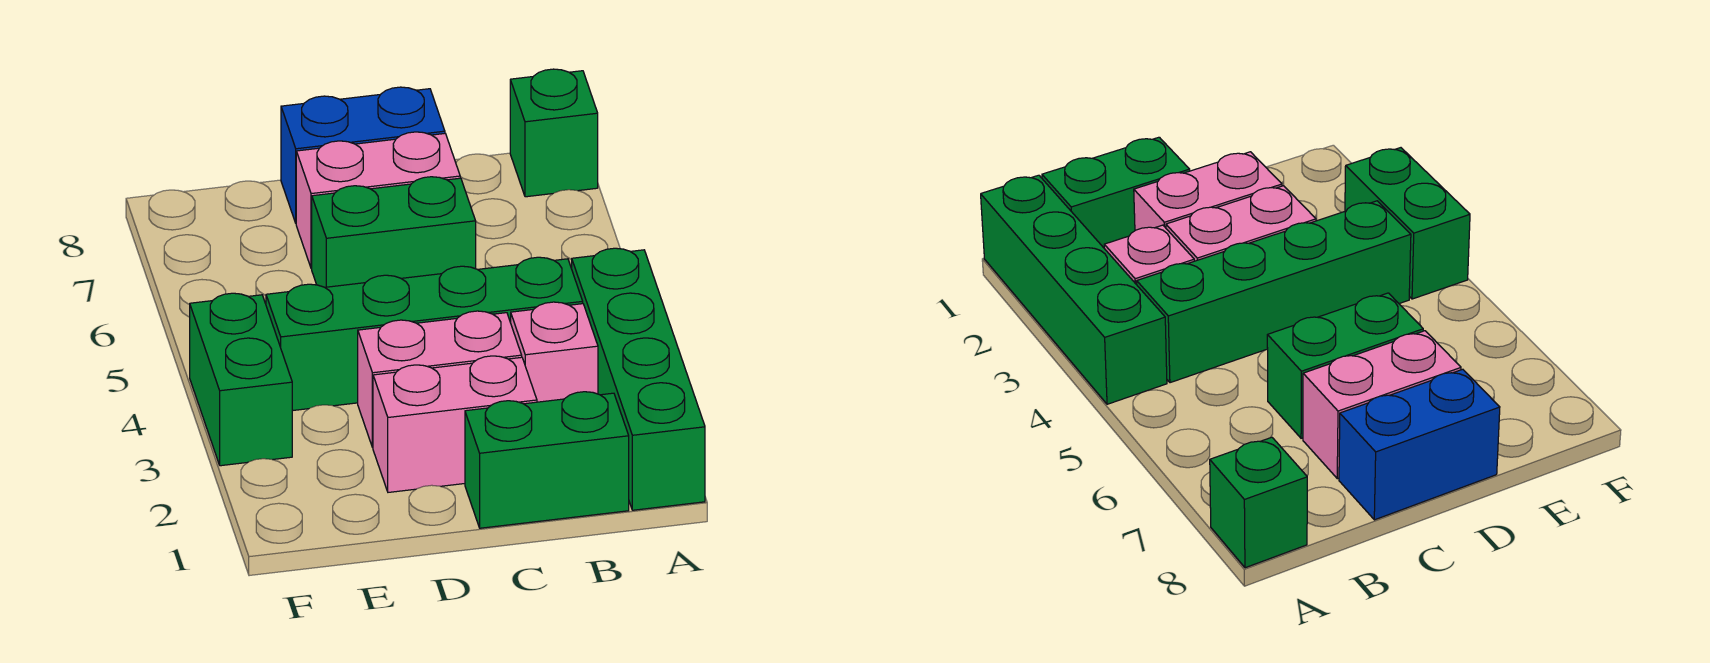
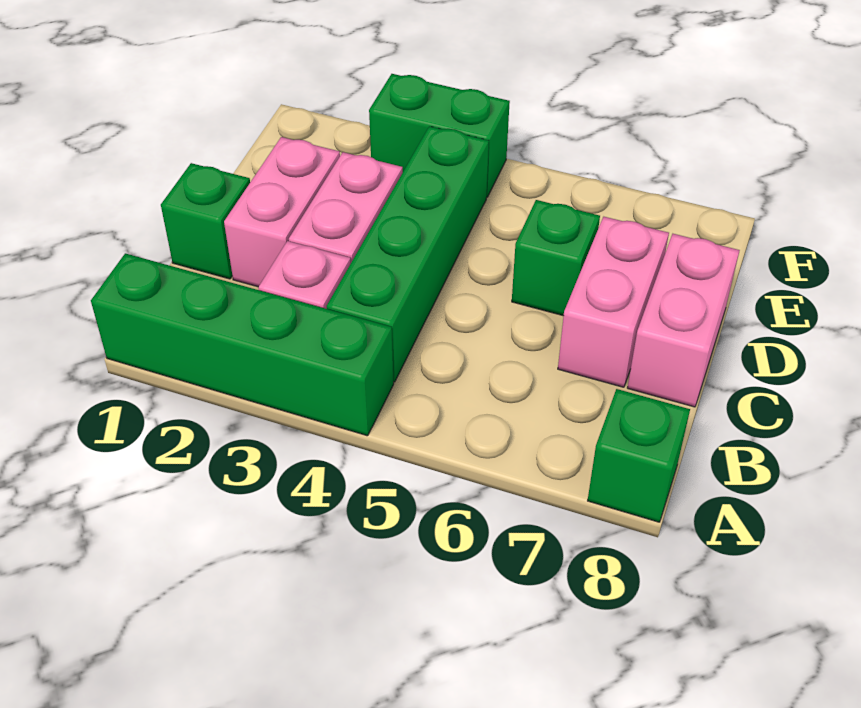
green brick B1:C1 level 1 -> green brick C1 level 1
green brick C6:D6 level 1 -> green brick D6 level 1
blue brick C8:D8 level 1 -> pink brick C8:D8 level 1

